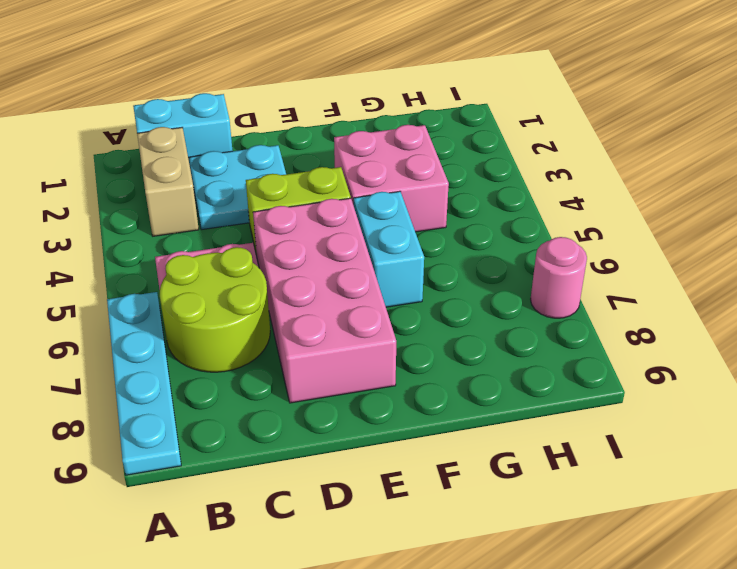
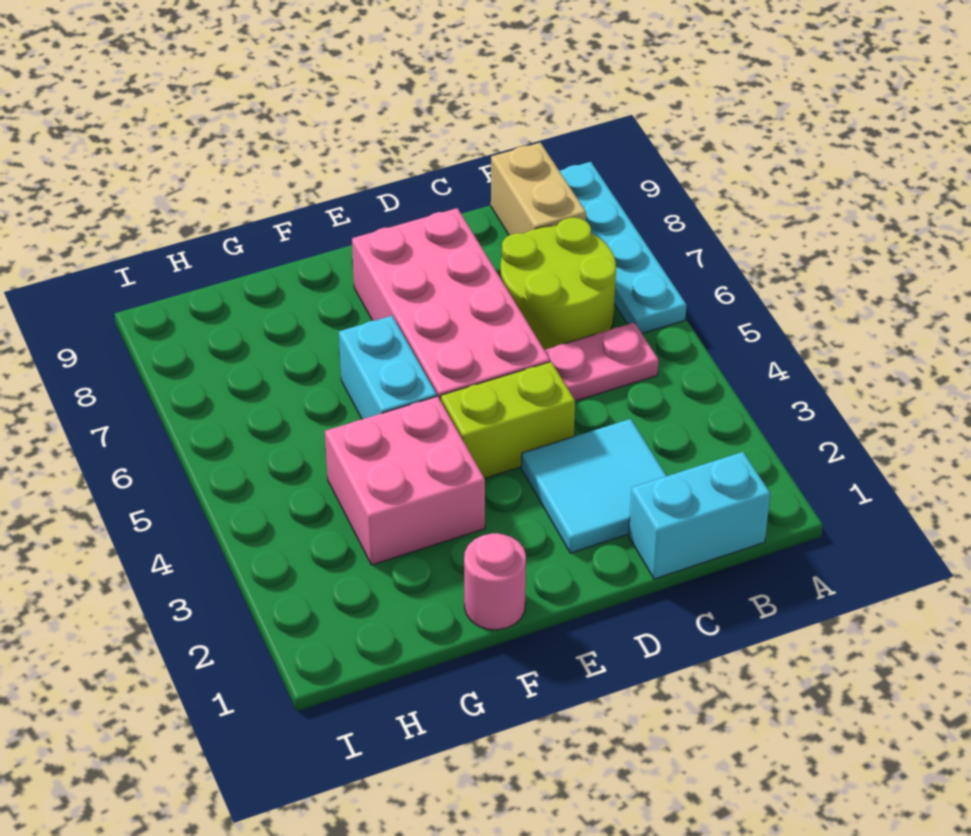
tan brick B2:B3 level 1 -> tan brick B8:B9 level 1
cyan plate C2:D3 level 1 -> cyan tile C2:D3 level 1
pink round brick I7 level 1 -> pink round brick F1 level 1

